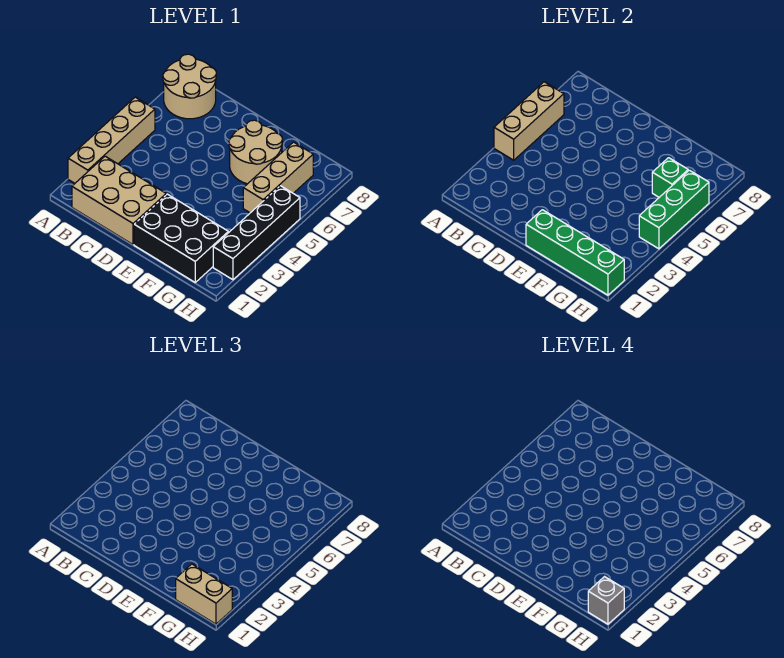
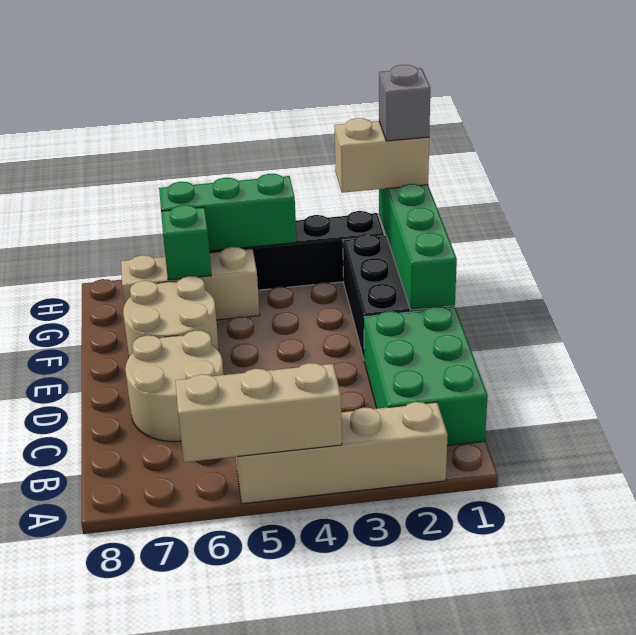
tan round brick A7:B8 level 1 -> tan round brick C6:D7 level 1
tan brick B1:D2 level 1 -> green brick B1:D2 level 1
tan brick G1:H1 level 3 -> tan brick H1:H2 level 3

